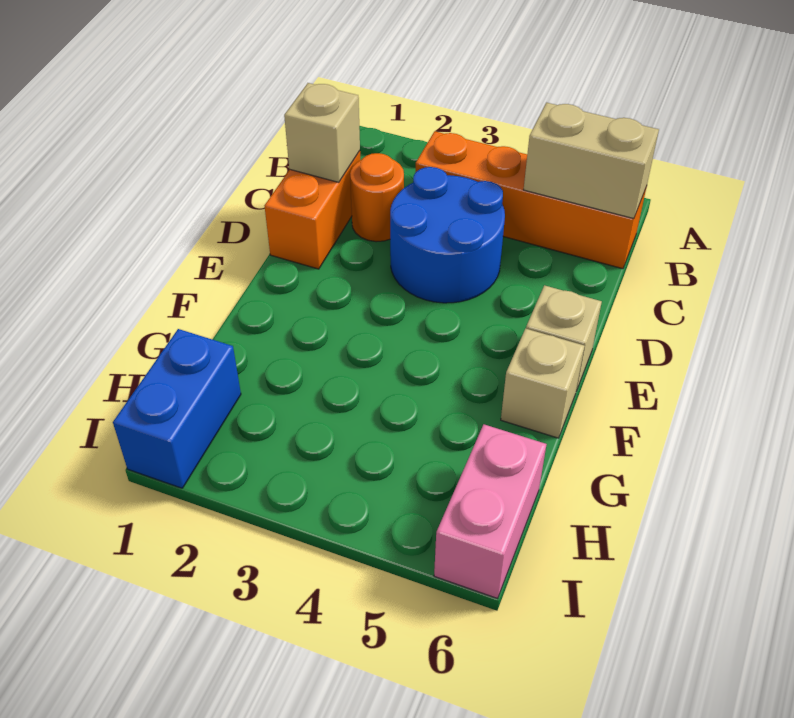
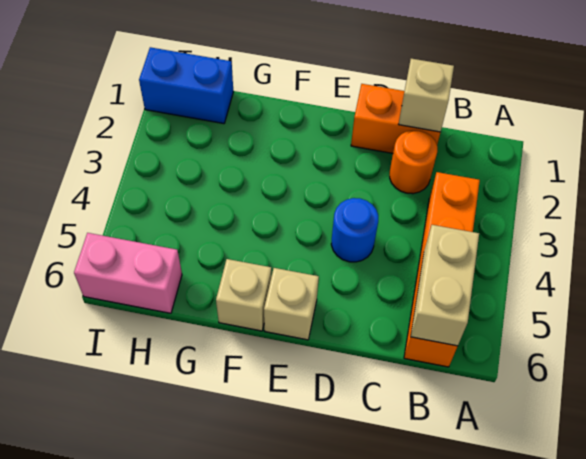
blue round brick C3:D4 level 1 -> blue round brick D4 level 1

